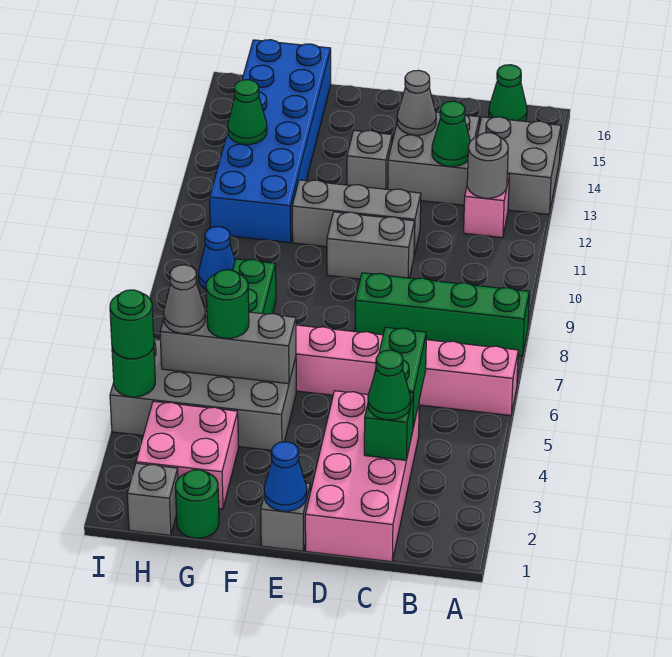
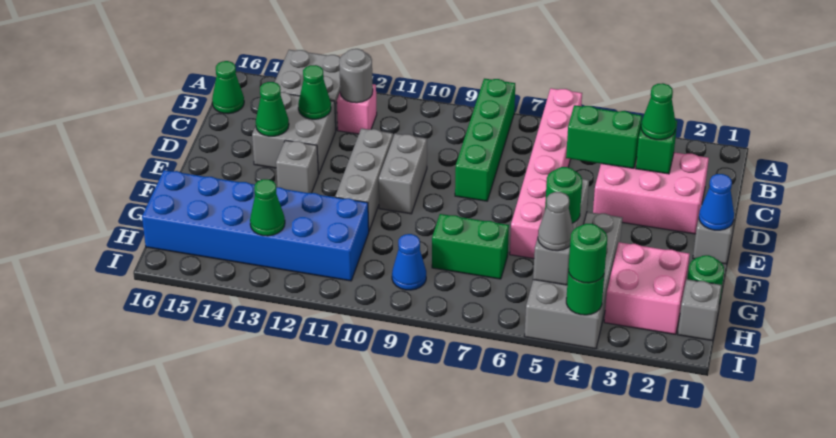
pink brick C1:D4 level 1 -> pink brick C2:D4 level 1
grey cone D14 level 2 -> green cone D14 level 2

